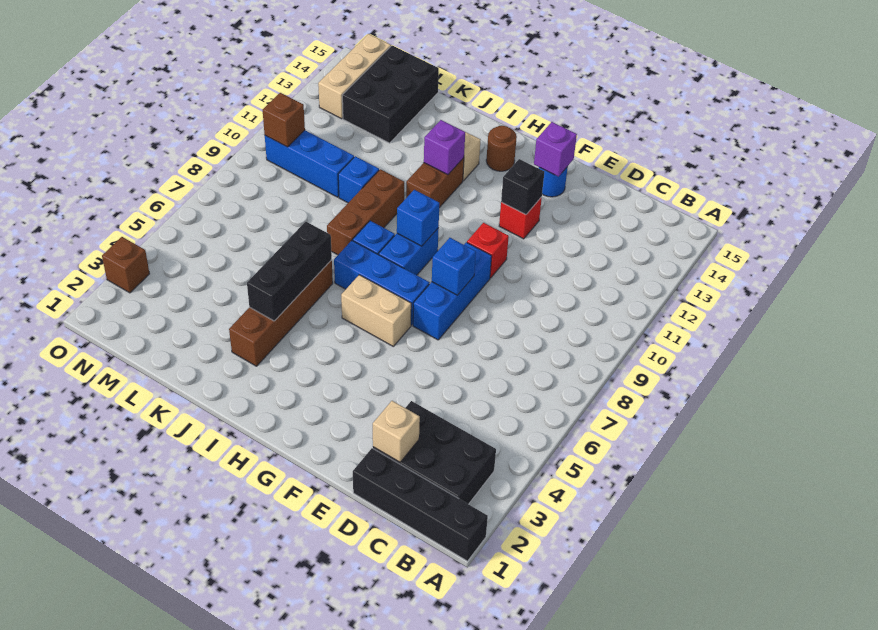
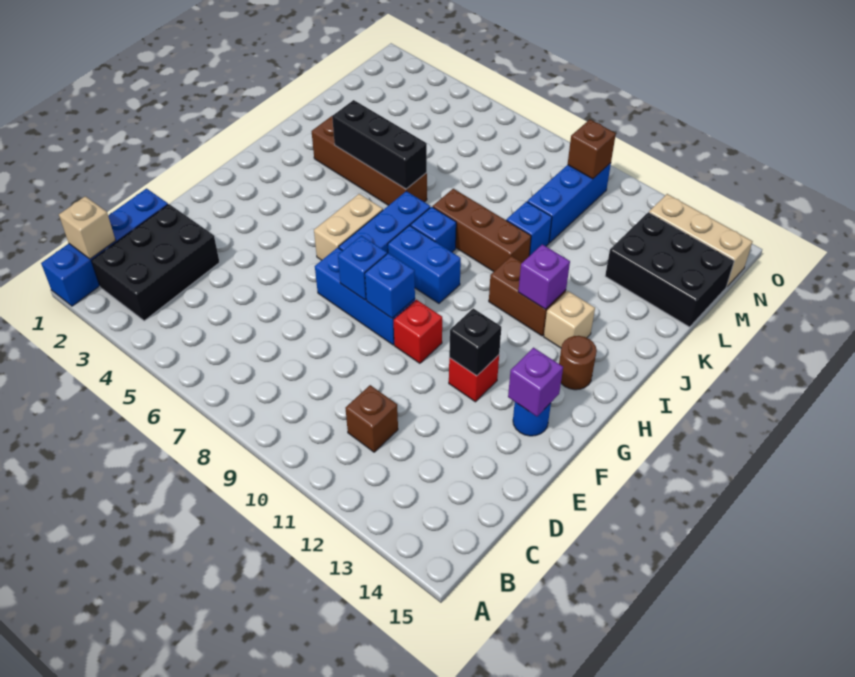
black brick A1:D1 level 1 -> blue brick A1:D1 level 1
tan brick D2 level 2 -> tan brick B1 level 2
blue brick H9 level 2 -> blue brick F9 level 2
brown brick O3 level 1 -> brown brick C11 level 1

